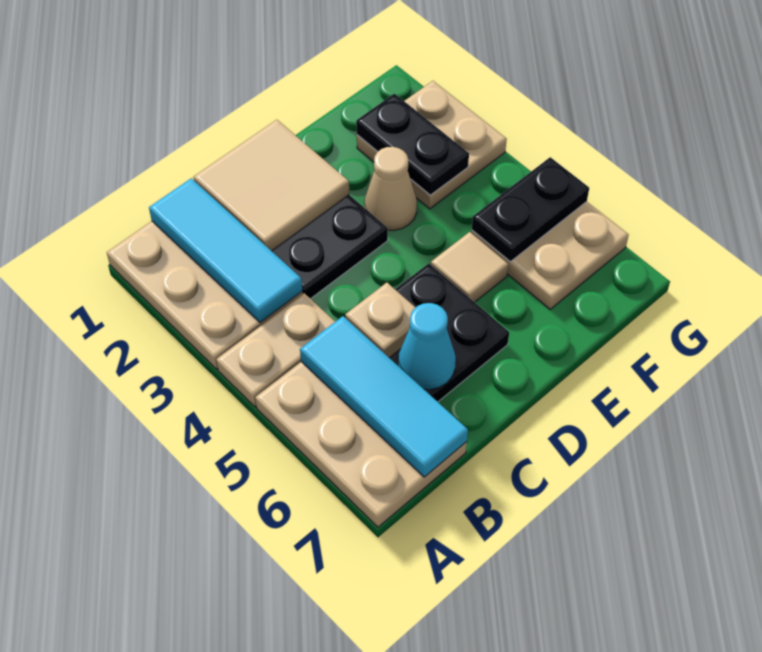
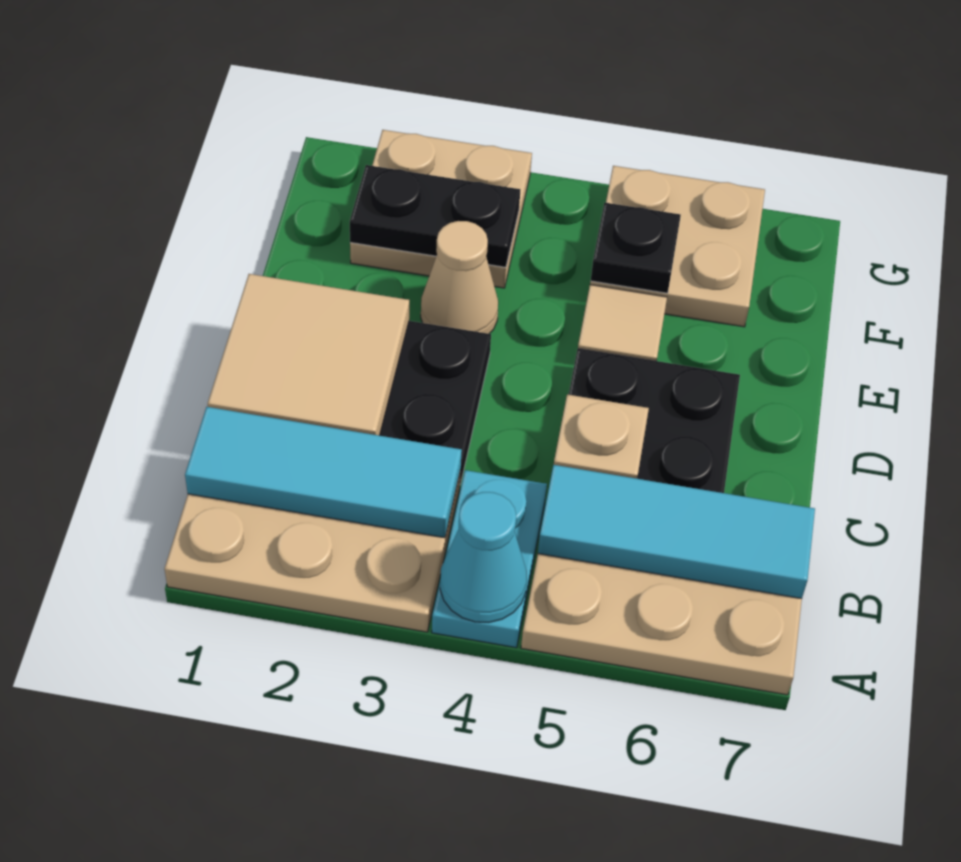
tan plate A4:B4 level 1 -> cyan plate A4:B4 level 1
cyan cone C6 level 2 -> cyan cone A4 level 2
black plate F5:G5 level 2 -> black plate F5 level 2

